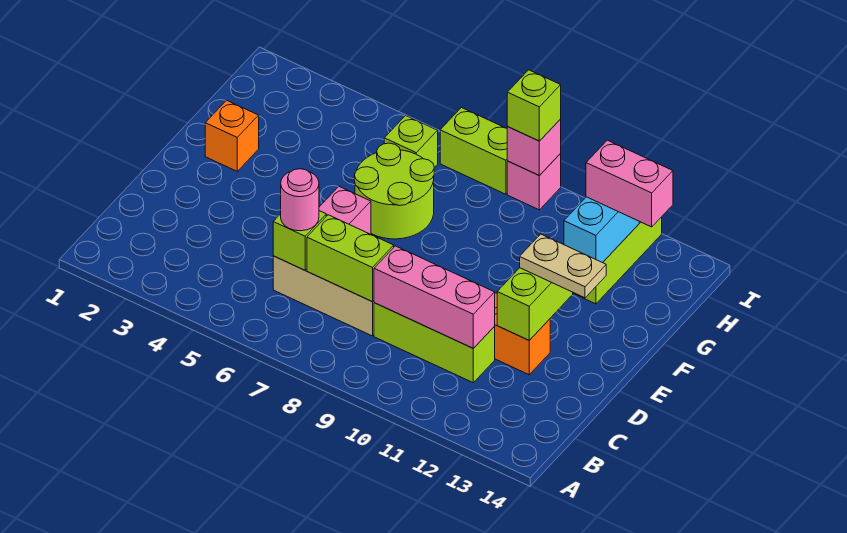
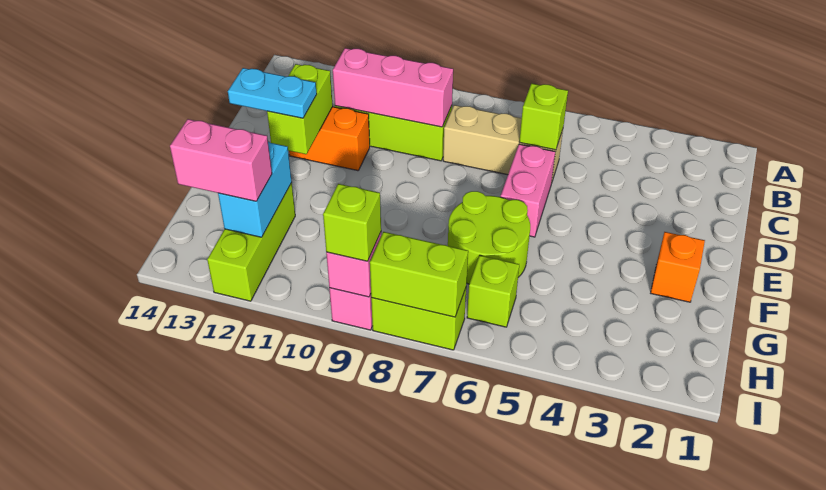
pink round brick C6 level 3 -> none
lime brick C7:C8 level 2 -> lime brick I7:I8 level 2
tan plate E12:E13 level 3 -> cyan plate E12:E13 level 3

